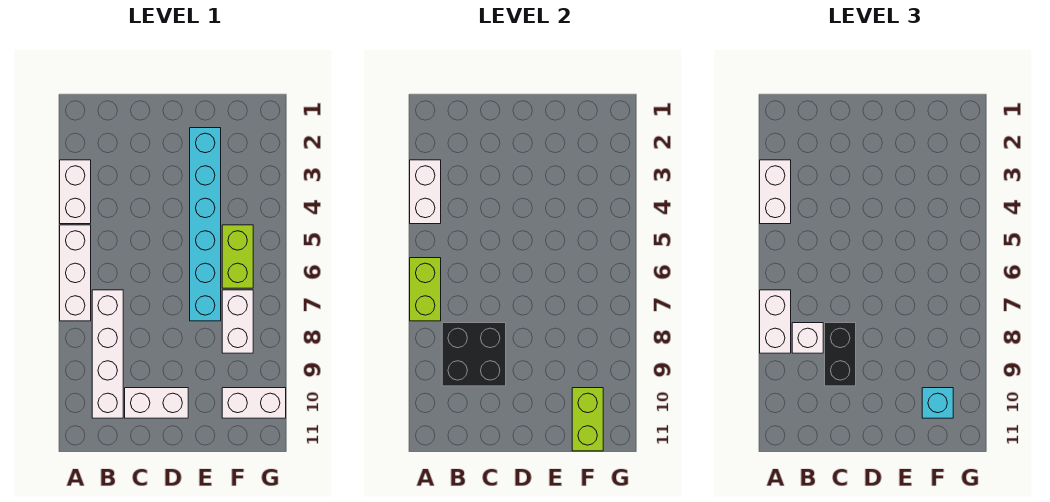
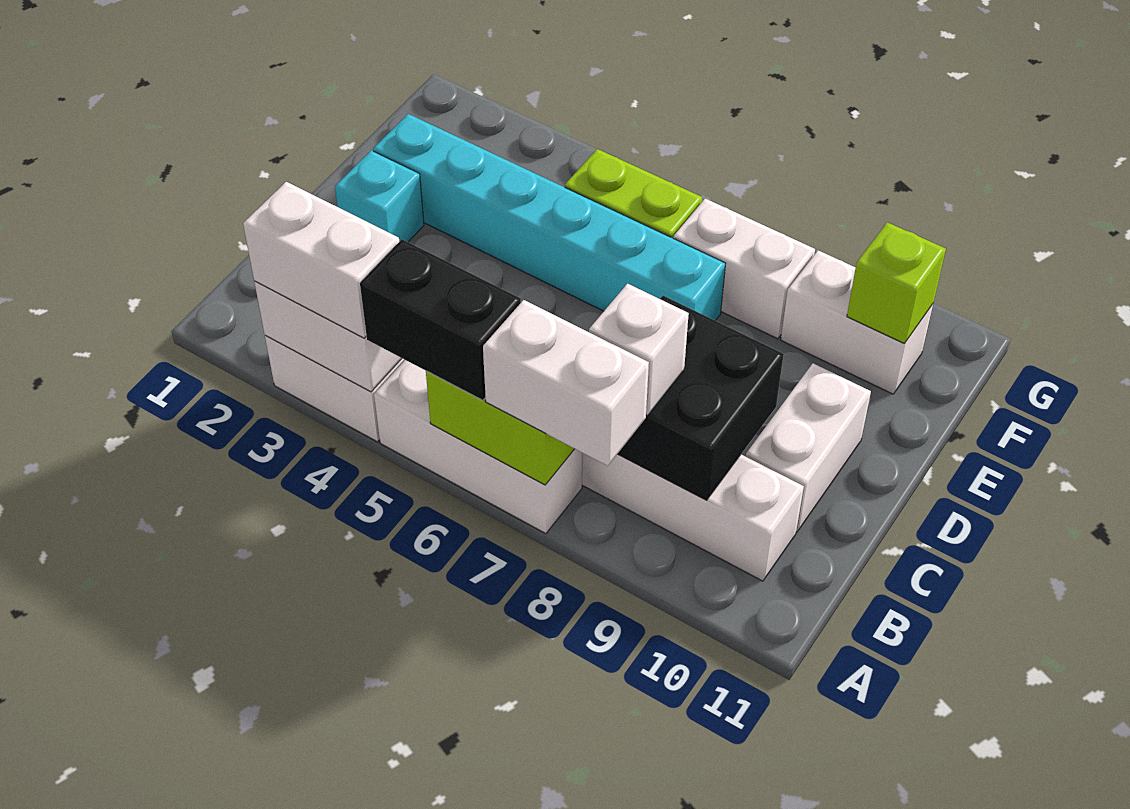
black brick C8:C9 level 3 -> black brick A5:A6 level 3
white brick F10:G10 level 1 -> white brick F9:F10 level 1
lime brick F10:F11 level 2 -> lime brick F10 level 2
cyan brick F10 level 3 -> cyan brick D2 level 1

